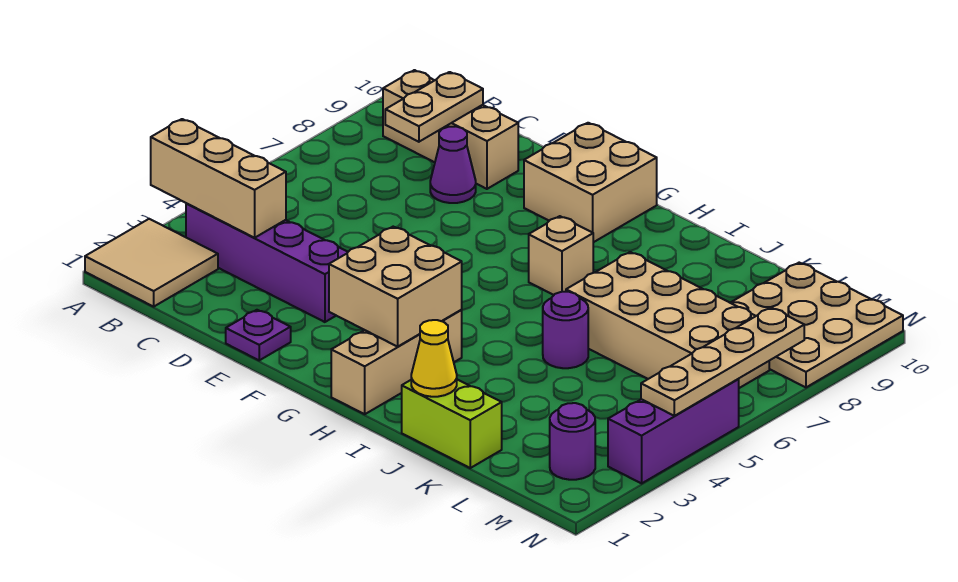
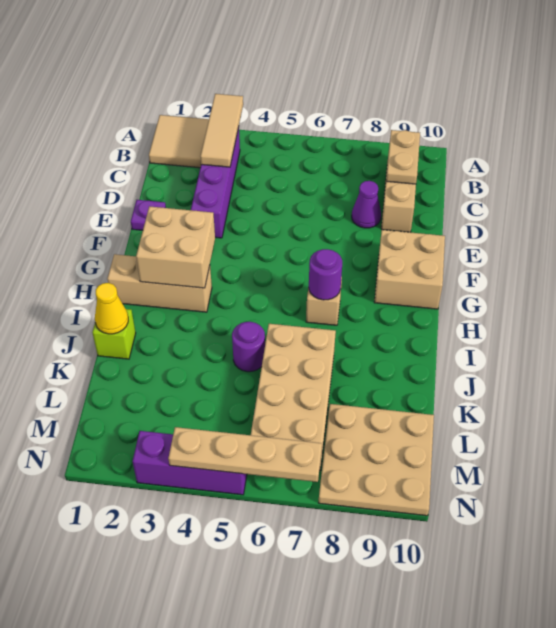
tan brick A3:C3 level 2 -> tan tile A3:C3 level 2
tan plate C8:C9 level 2 -> tan plate B9:C9 level 2
lime brick J1:K1 level 1 -> lime brick J1 level 1
purple round brick M2 level 1 -> purple round brick H7 level 2

